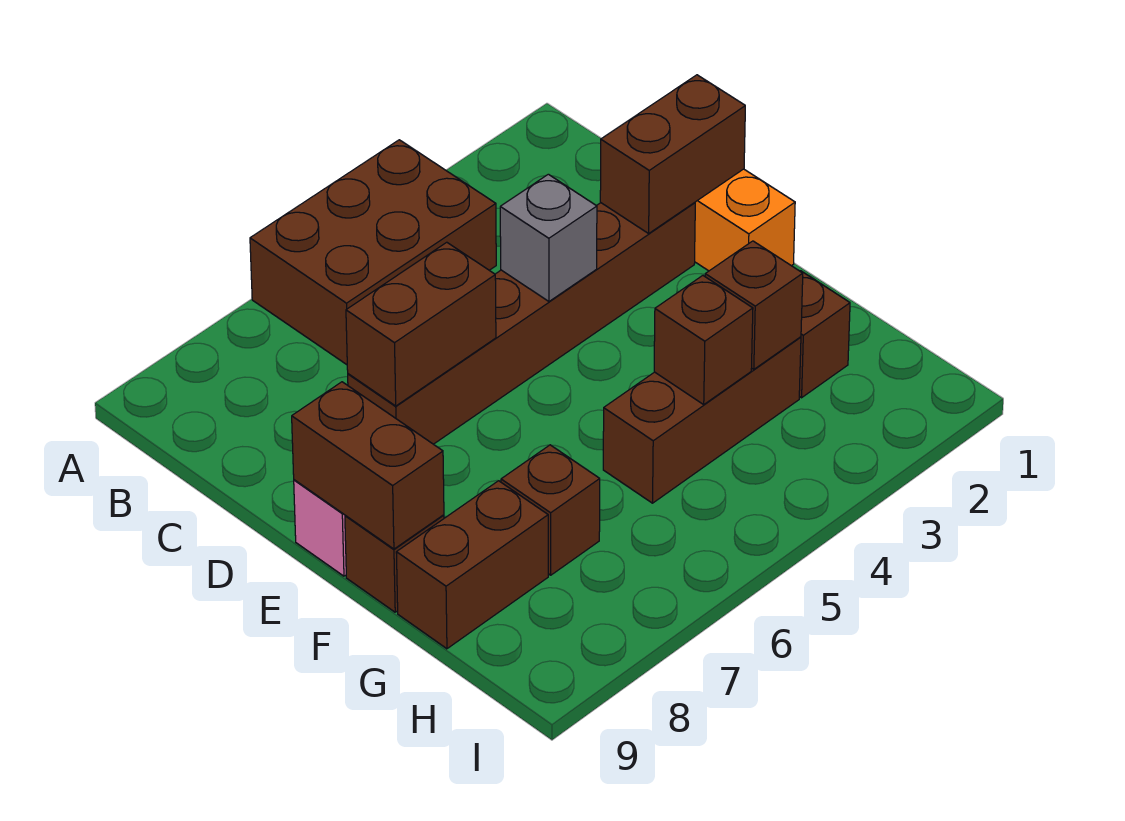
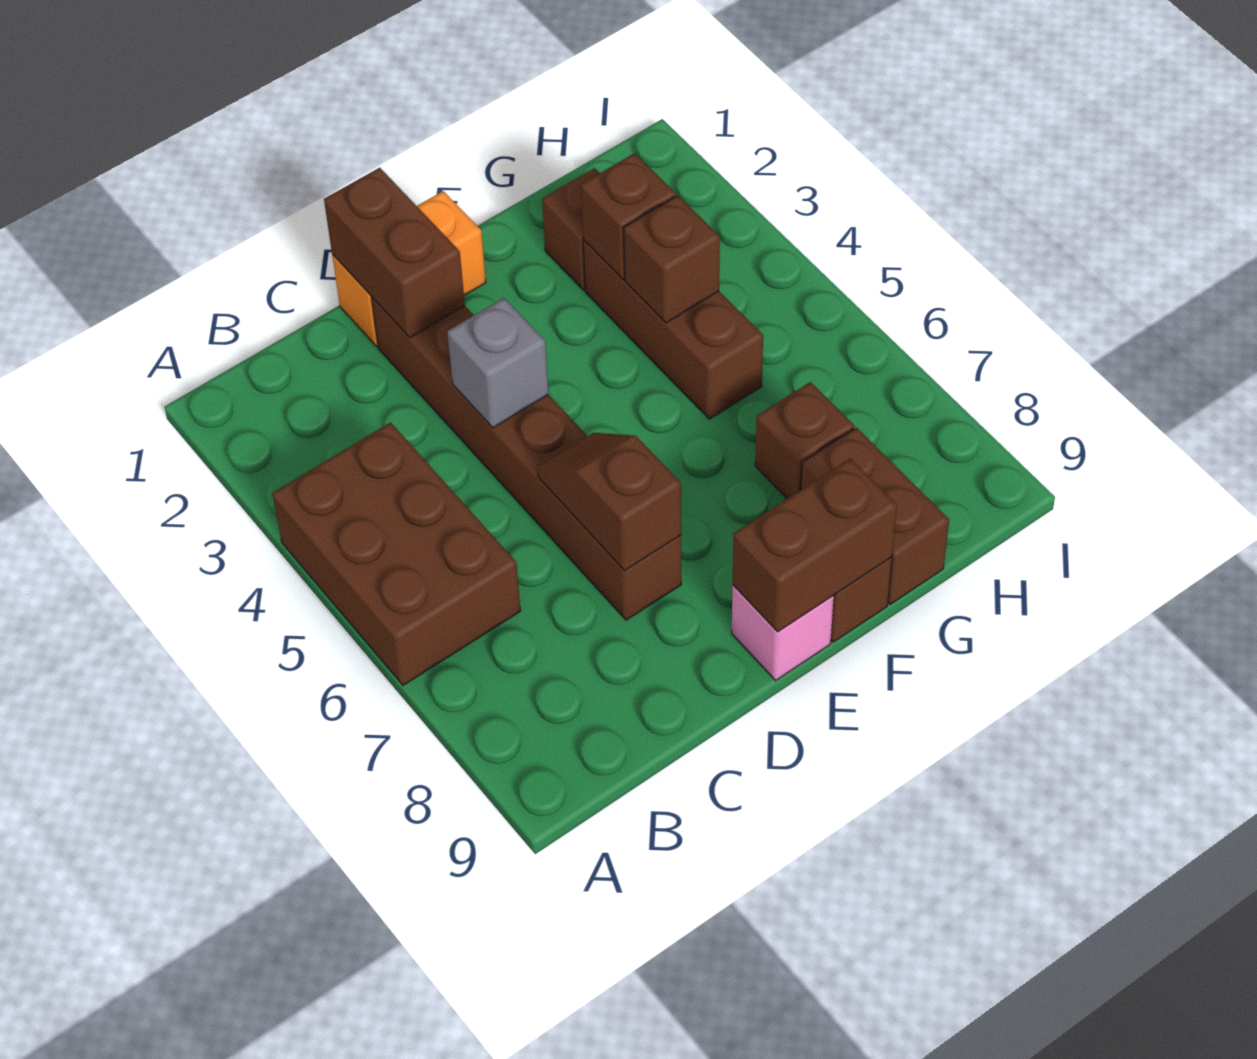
brown brick D6:D7 level 2 -> brown slope D6:D7 level 2 top 7

